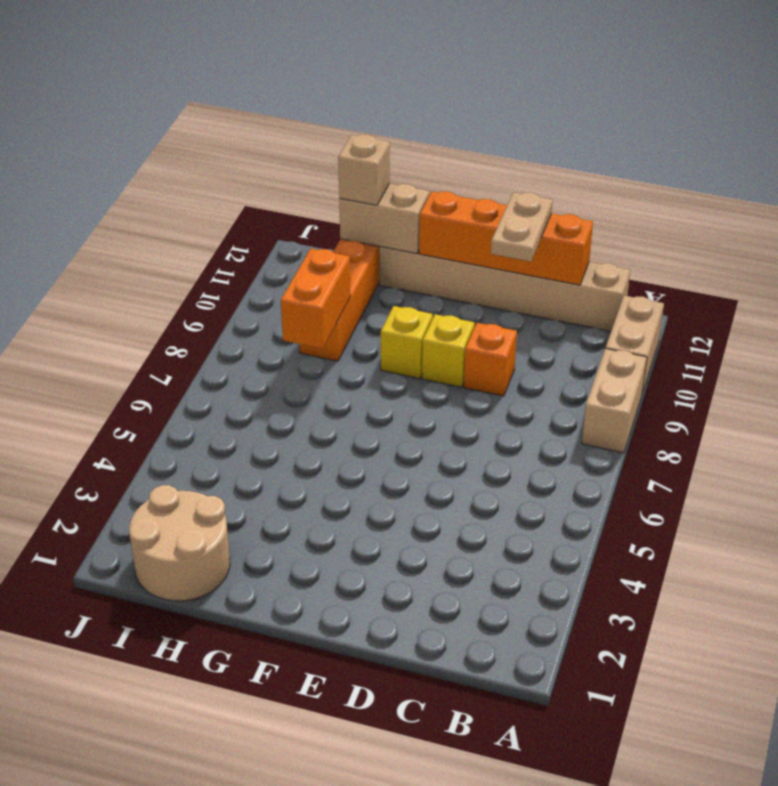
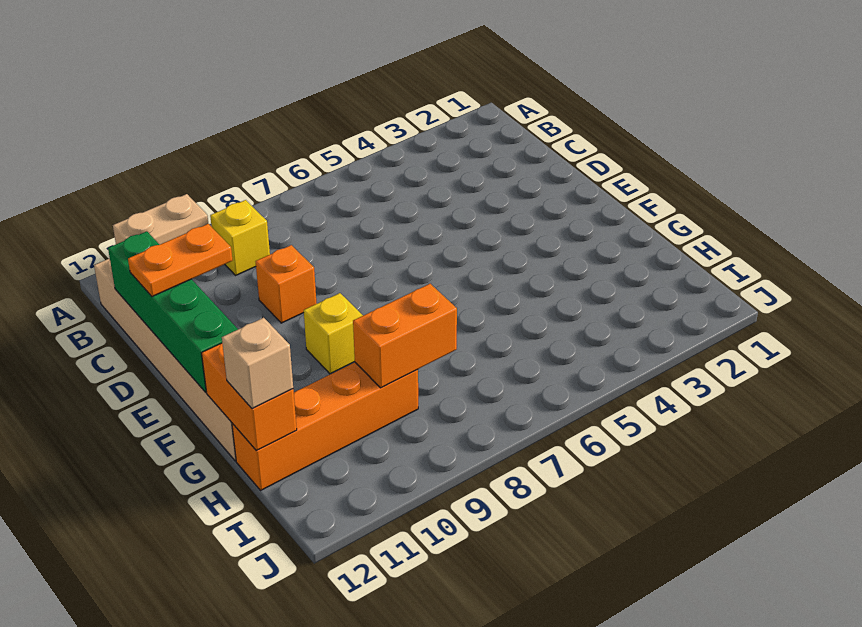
tan brick A8:A9 level 1 -> none
orange brick C12:F12 level 2 -> green brick C12:F12 level 2
tan plate D11:D12 level 3 -> orange plate D11:D12 level 3
yellow brick E9 level 1 -> yellow brick B9 level 1
tan brick G12:H12 level 2 -> orange brick G12:H12 level 2
tan round brick H1:I2 level 1 -> none

